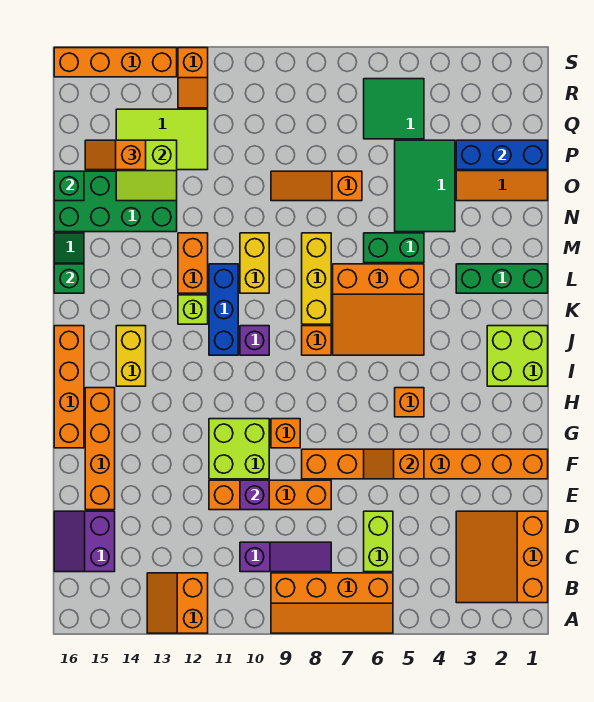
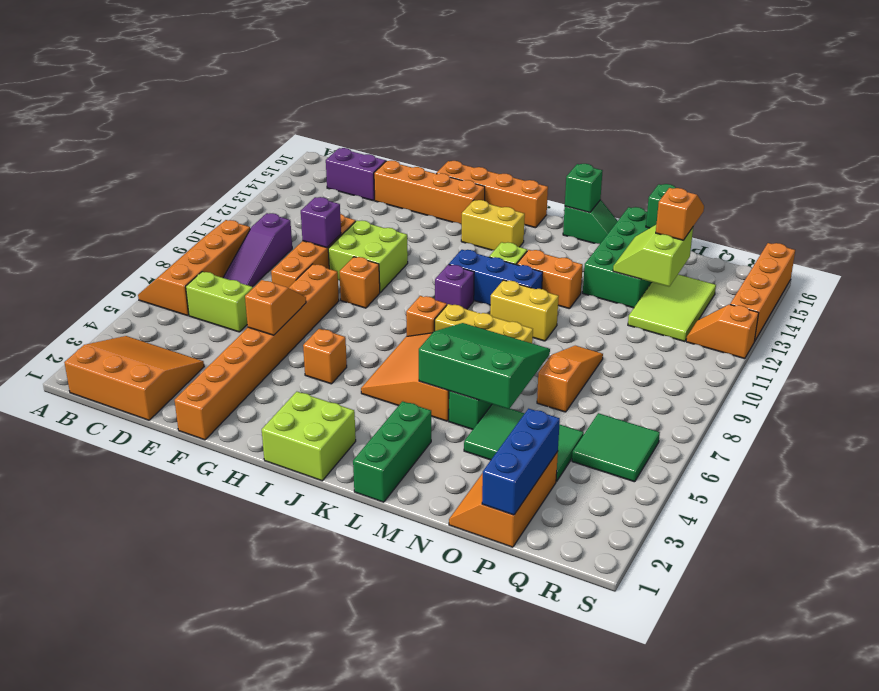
orange slope A12:B13 level 1 top 12 -> none
none -> green slope L5:N7 level 2 top 5

